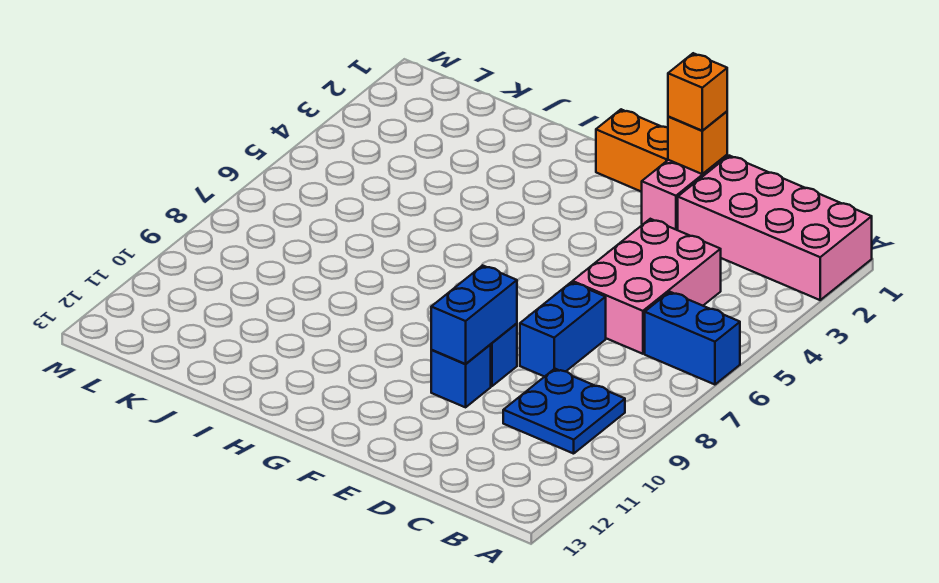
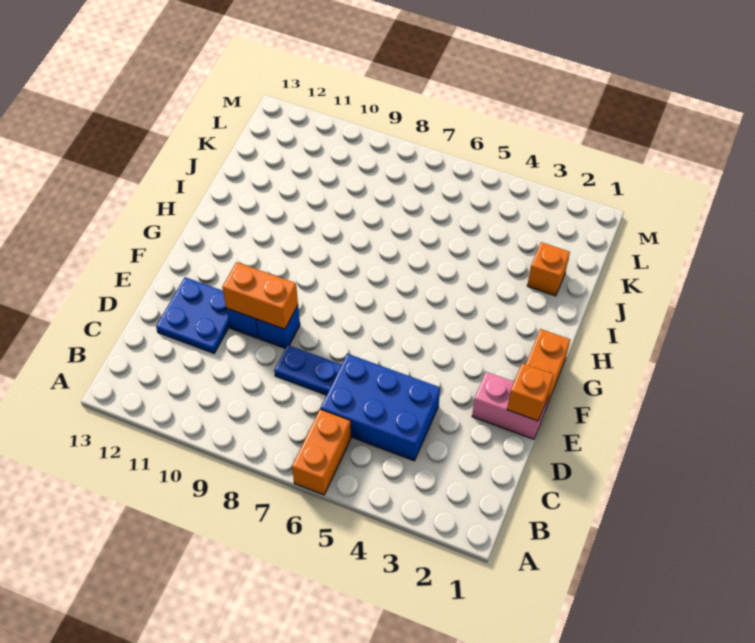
pink brick A1:D2 level 1 -> none
blue brick A6:B6 level 1 -> orange brick A6:B6 level 1
blue plate B9:C10 level 1 -> blue plate D11:E12 level 1
pink brick C4:D6 level 1 -> blue brick C4:D6 level 1
blue brick D7:D8 level 1 -> blue plate D7:D8 level 1
orange brick E1 level 3 -> orange brick J2 level 1
blue brick E9:E10 level 2 -> orange brick E9:E10 level 2

